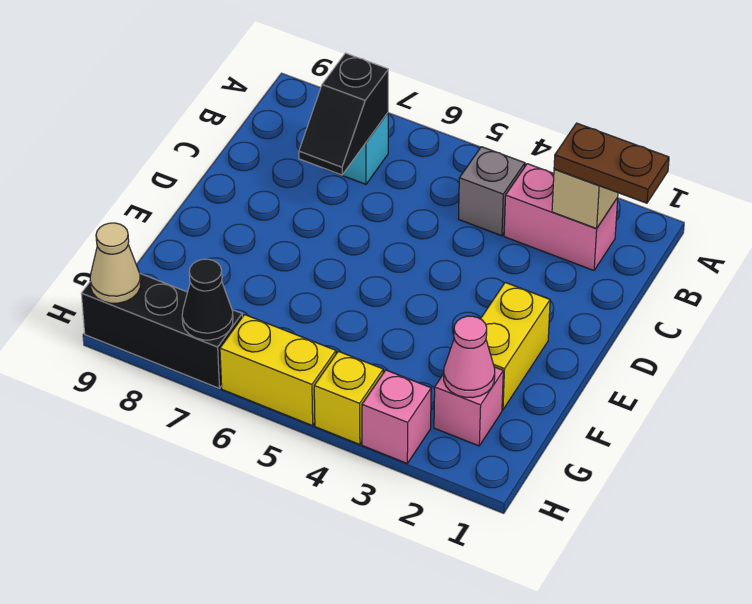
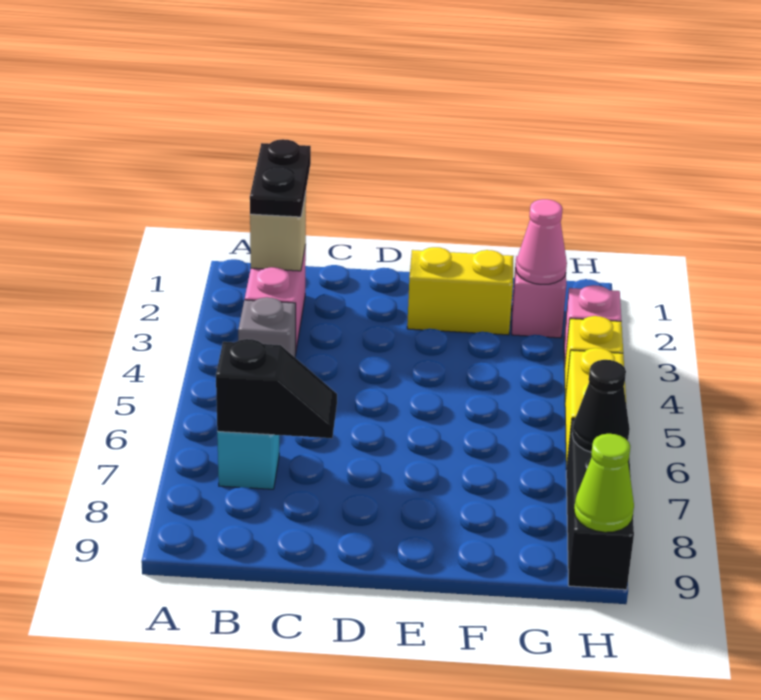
brown plate B1:B2 level 3 -> black plate B1:B2 level 3
tan cone H9 level 2 -> lime cone H9 level 2

